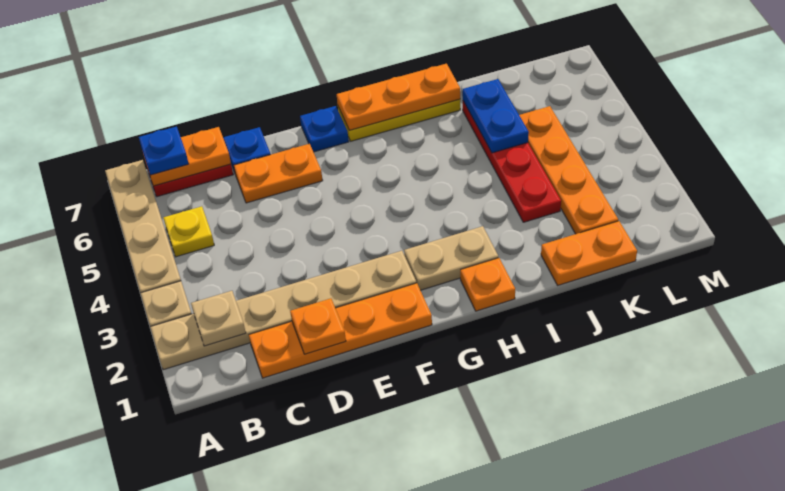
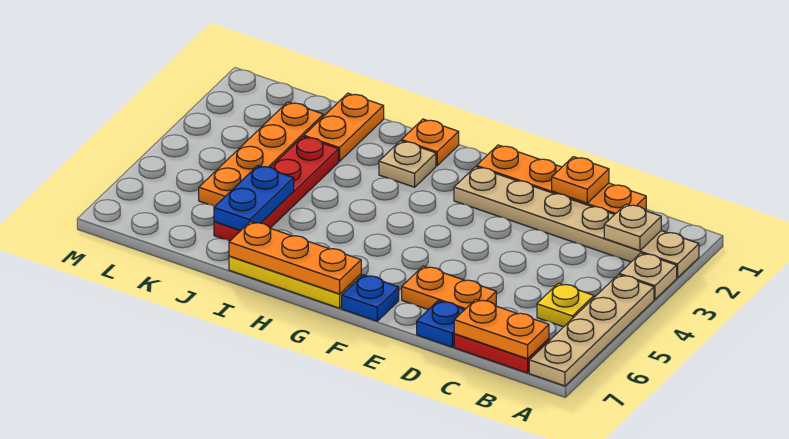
blue plate B7 level 3 -> none
tan plate G2:H2 level 1 -> tan plate H2 level 1
orange plate J1:K1 level 1 -> orange plate J1:J2 level 1

